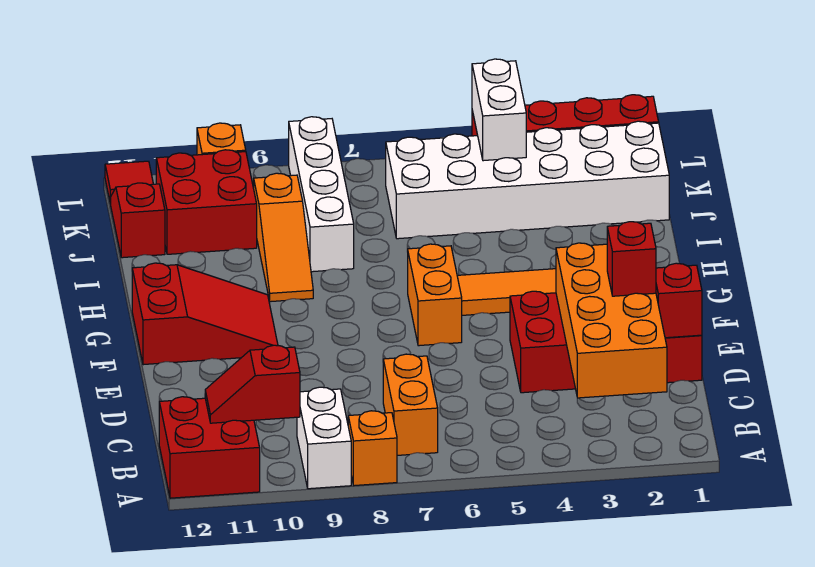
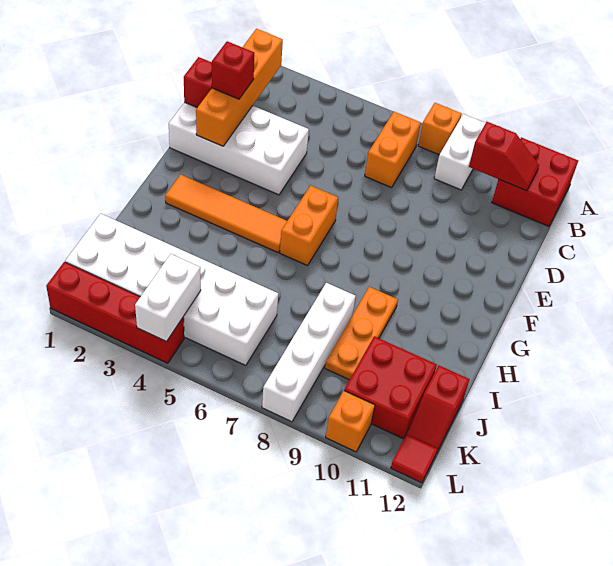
orange brick B2:E3 level 2 -> orange brick B2:E2 level 2
red brick D1:E4 level 1 -> white brick D1:E4 level 1
red slope F10:G12 level 1 top 12 -> none
orange slope H9:J9 level 1 top J -> orange plate H9:J9 level 1

